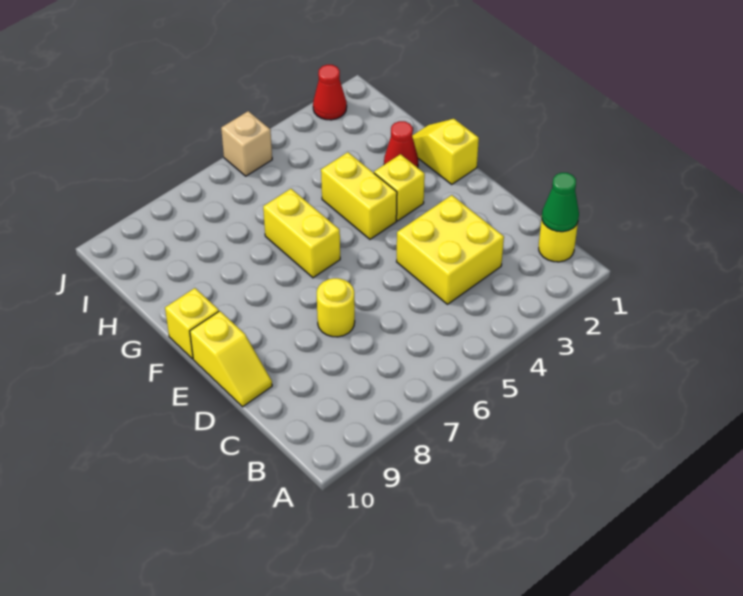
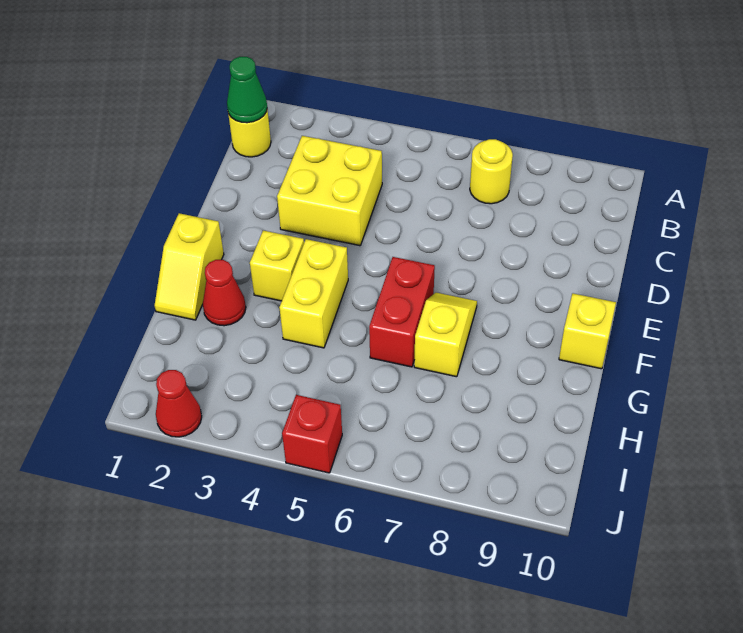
yellow round brick D7 level 1 -> yellow round brick B7 level 1
yellow slope D10:E10 level 1 top E -> yellow slope F7:G7 level 1 top G
yellow brick F6:G6 level 1 -> red brick F6:G6 level 1
tan brick J5 level 1 -> red brick J5 level 1

